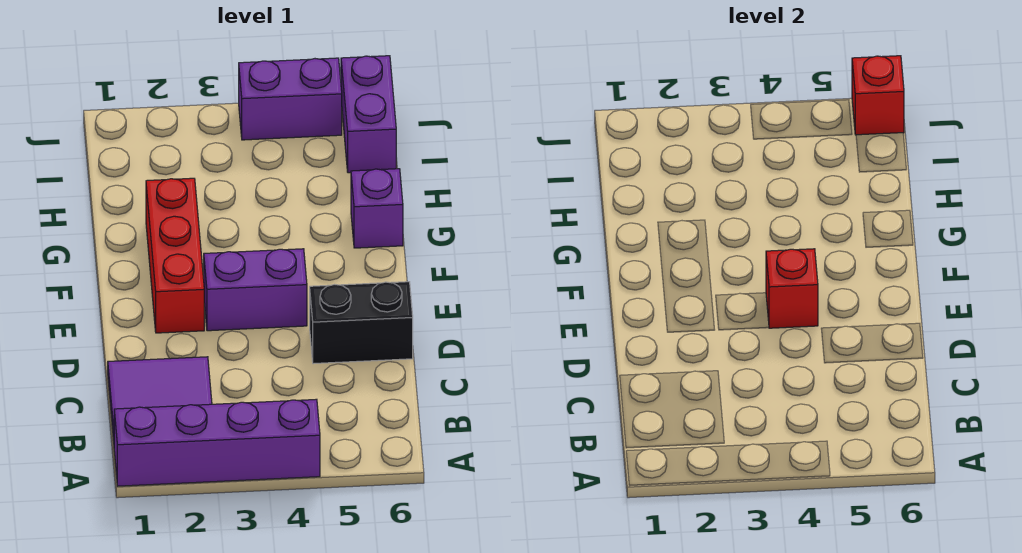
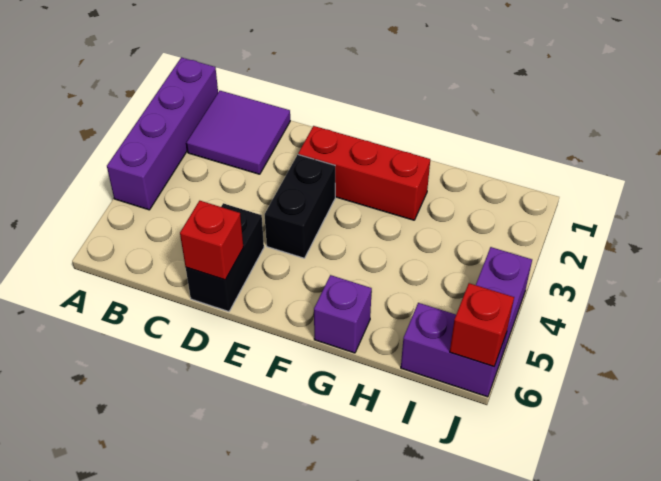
purple brick E3:E4 level 1 -> black brick E3:E4 level 1
red brick E4 level 2 -> red brick D6 level 2

